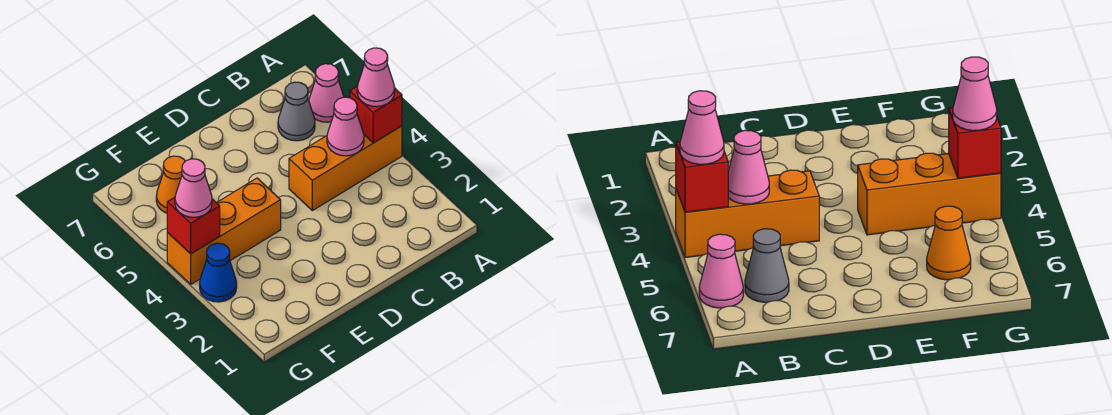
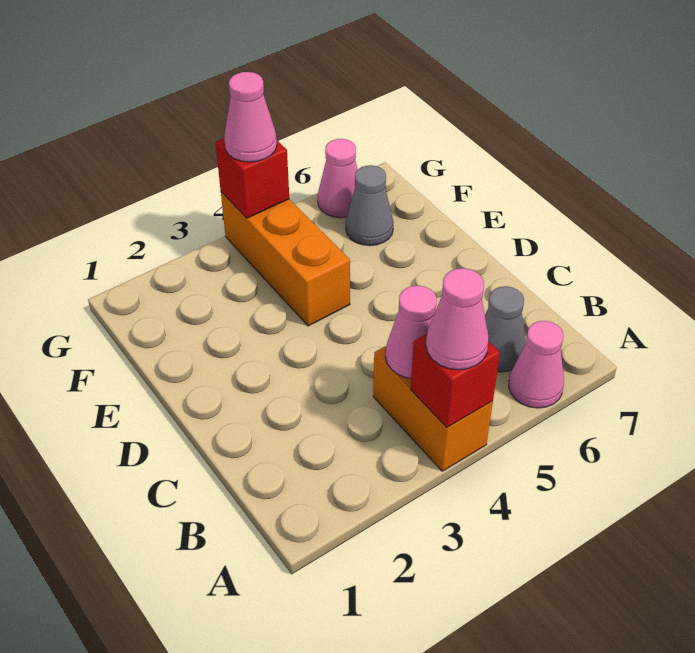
orange brick A4:C4 level 1 -> orange brick A4:B4 level 1
orange cone F6 level 1 -> grey cone F6 level 1
blue cone G3 level 1 -> none
none -> pink cone G6 level 1

